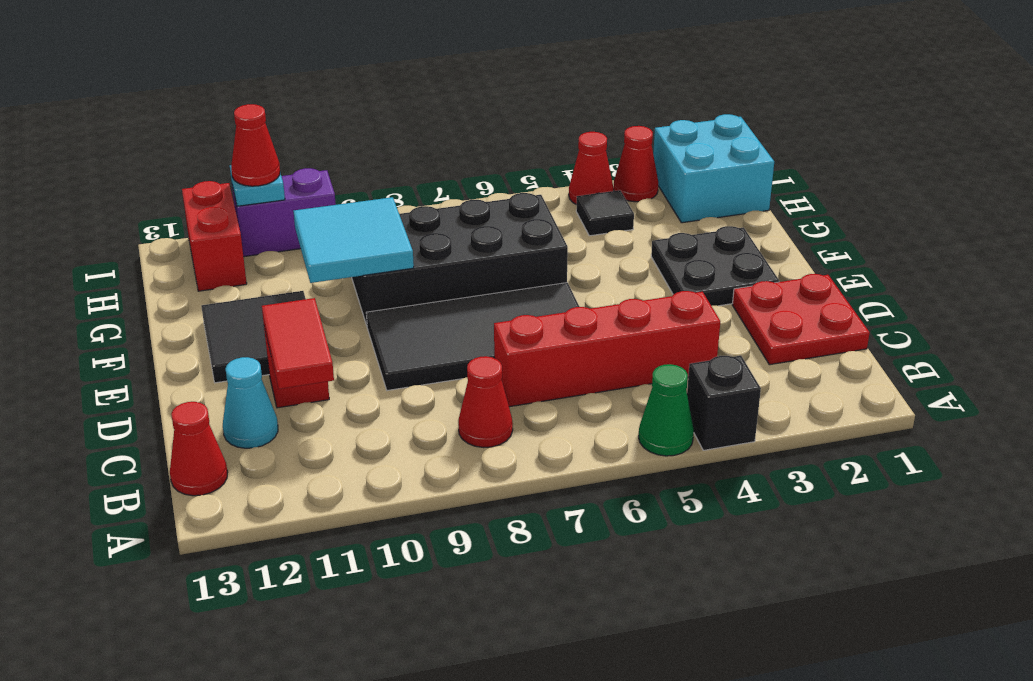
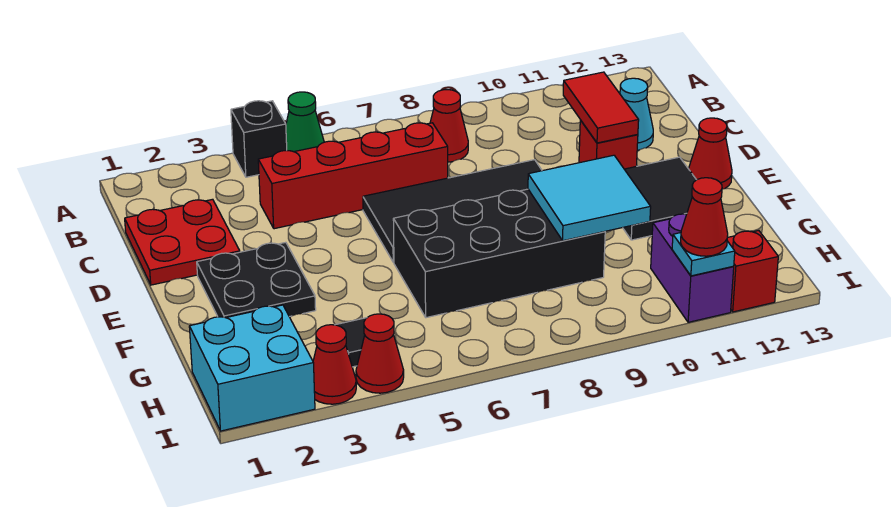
red cone B13 level 1 -> red cone E13 level 1
red brick H12:I12 level 1 -> red brick I12 level 1
purple brick I10:I11 level 1 -> purple brick H11:I11 level 1

